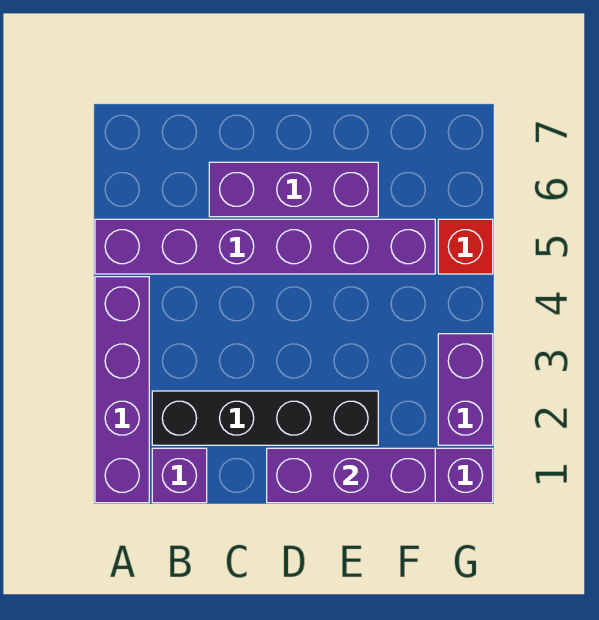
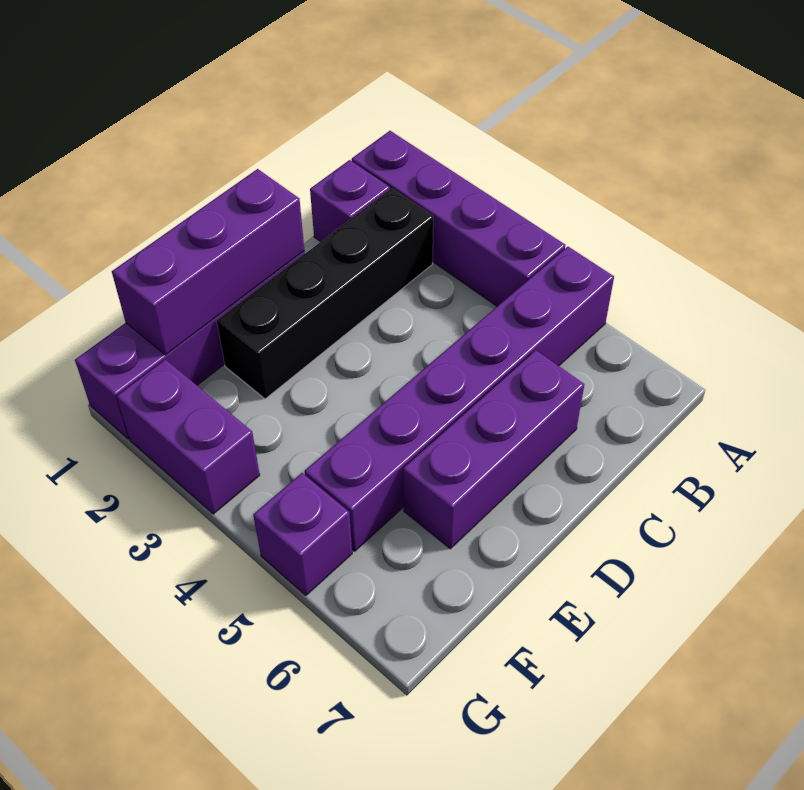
red brick G5 level 1 -> purple brick G5 level 1

